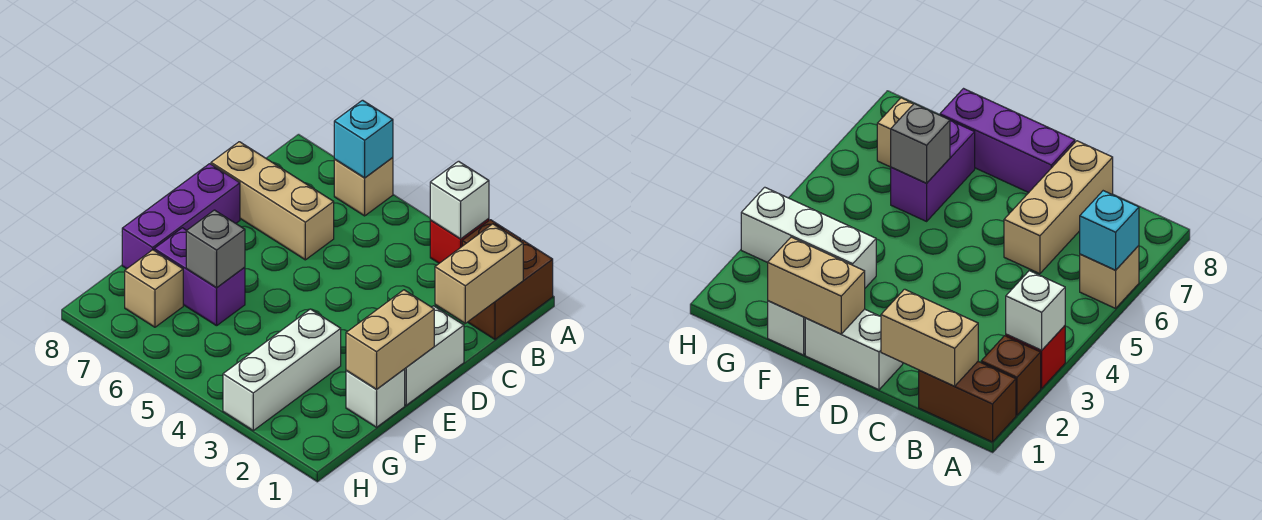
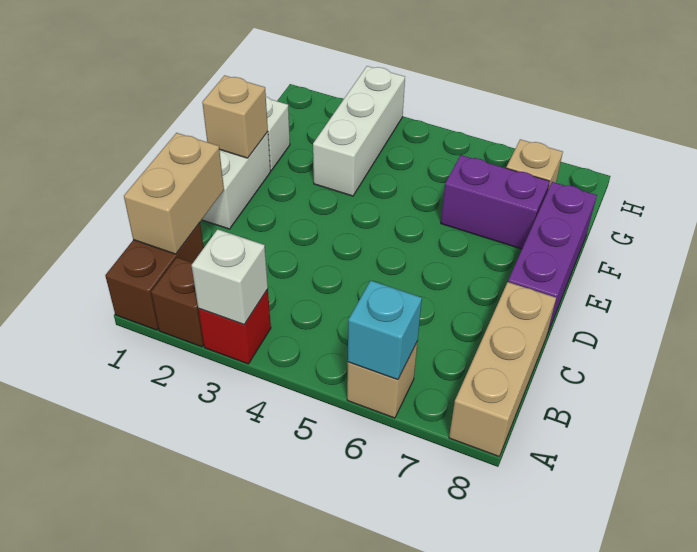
tan brick C6:C8 level 1 -> tan brick A8:C8 level 1
tan brick E1:F1 level 2 -> tan brick E1 level 2
grey brick F6 level 2 -> none

